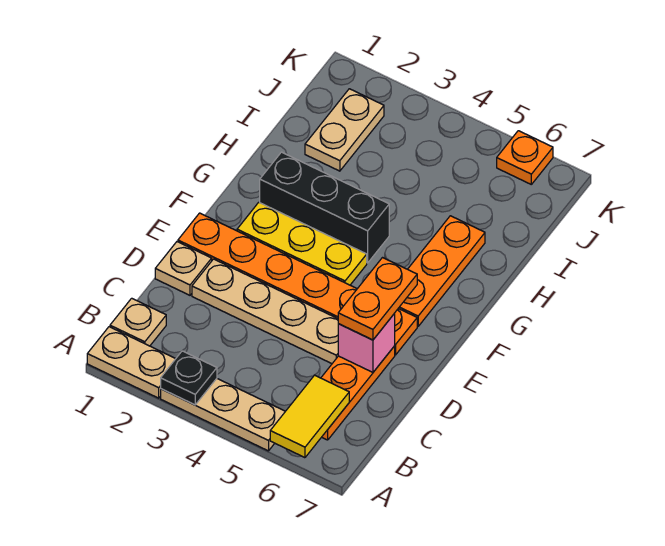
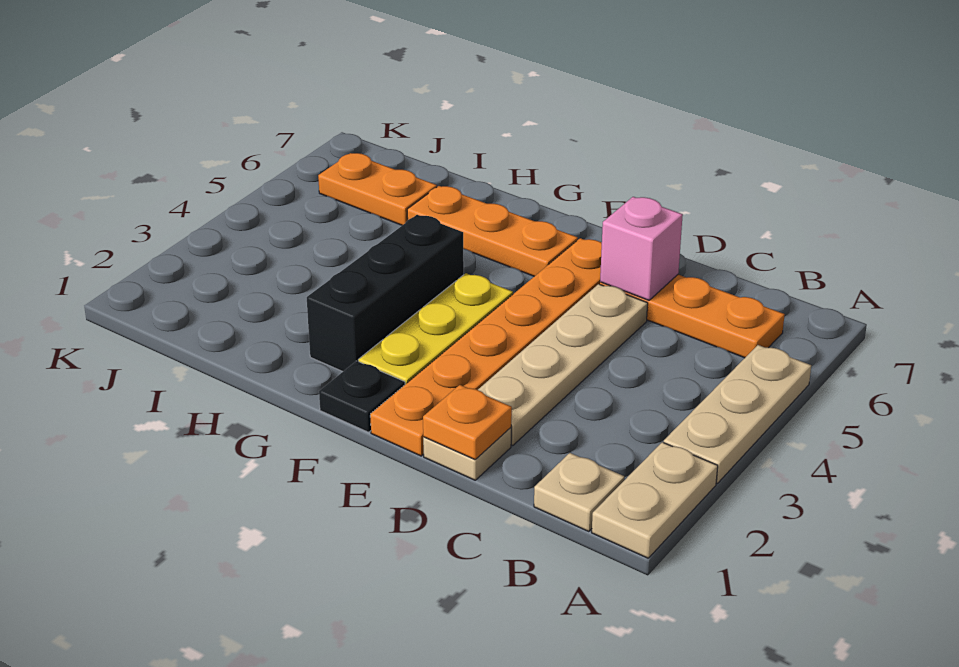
black plate A3 level 2 -> black plate F1 level 1
yellow tile A6:B6 level 2 -> none
orange plate D6:E6 level 3 -> orange plate I6:J6 level 1
tan plate I2:J2 level 1 -> none
orange plate K6 level 1 -> orange plate D1 level 2

